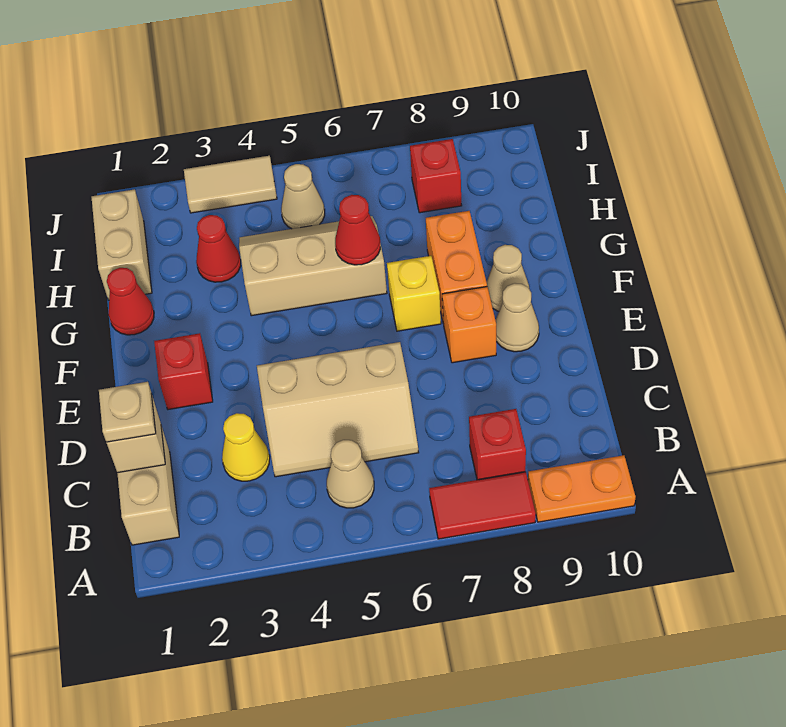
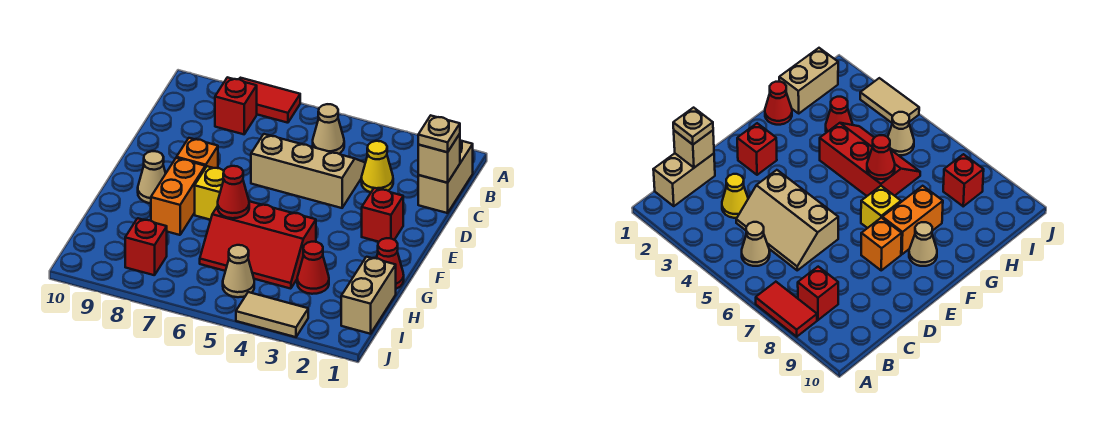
orange plate A9:A10 level 1 -> none
tan cone E9 level 1 -> none
tan slope G4:H6 level 1 top G -> red slope G4:H6 level 1 top G

